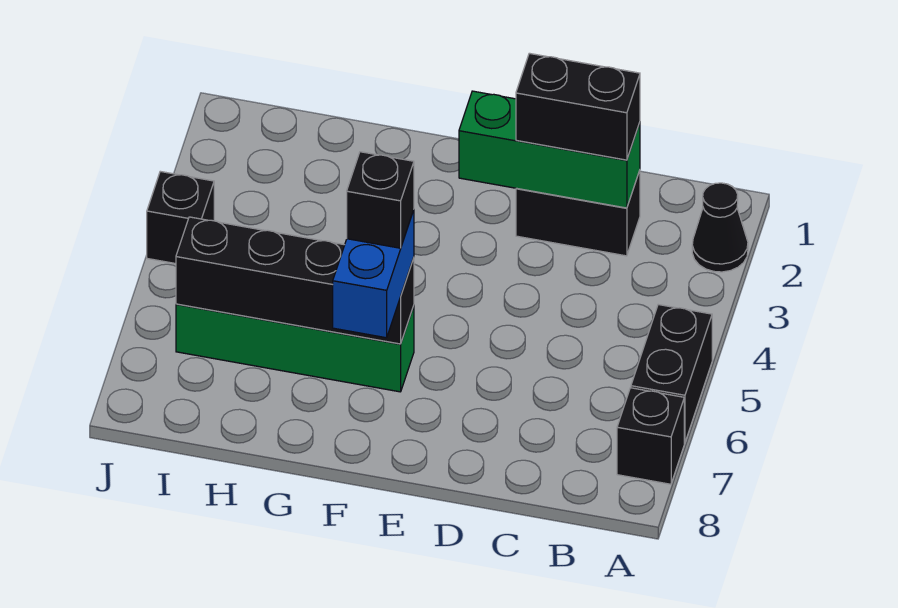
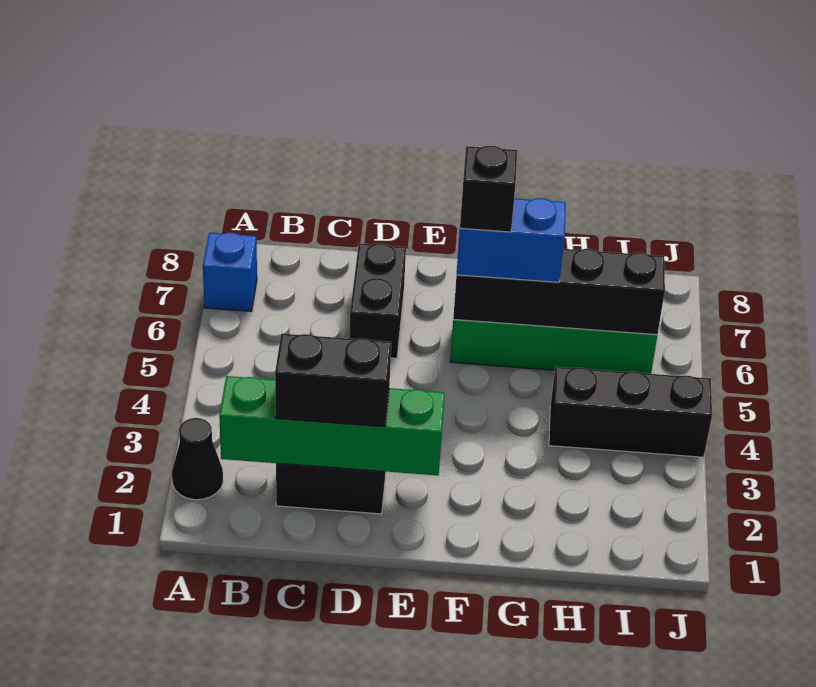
black brick A5:A6 level 1 -> black brick D6:D7 level 1
black brick A7 level 1 -> blue brick A7 level 1
green brick C2:E2 level 2 -> green brick B2:E2 level 2
blue brick F6:F7 level 3 -> blue brick F6:G6 level 3
black brick J4 level 1 -> black brick H4:J4 level 1

